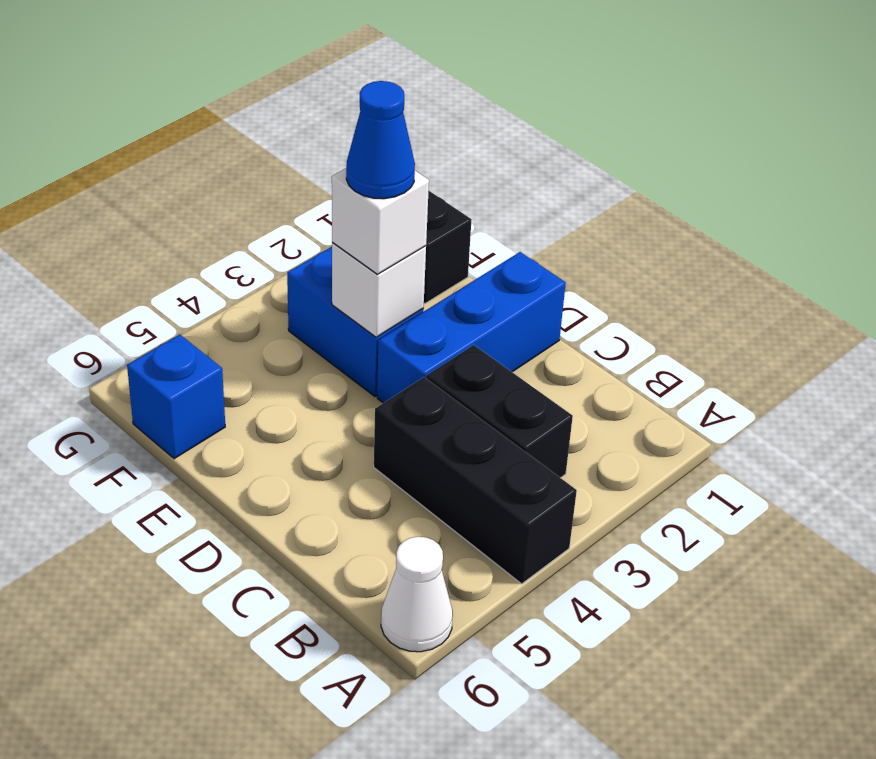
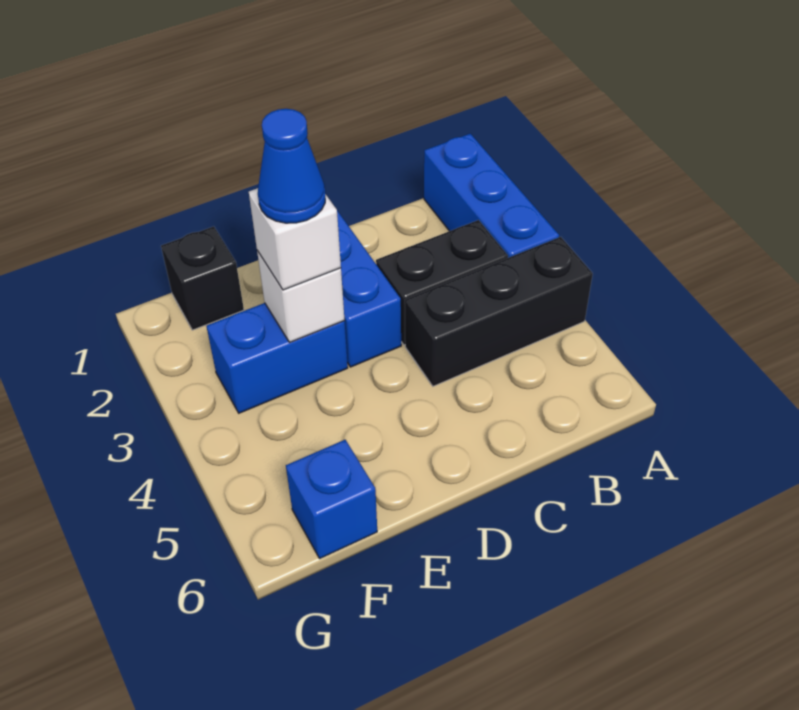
none -> blue brick A1:A3 level 1
white cone A6 level 1 -> none

